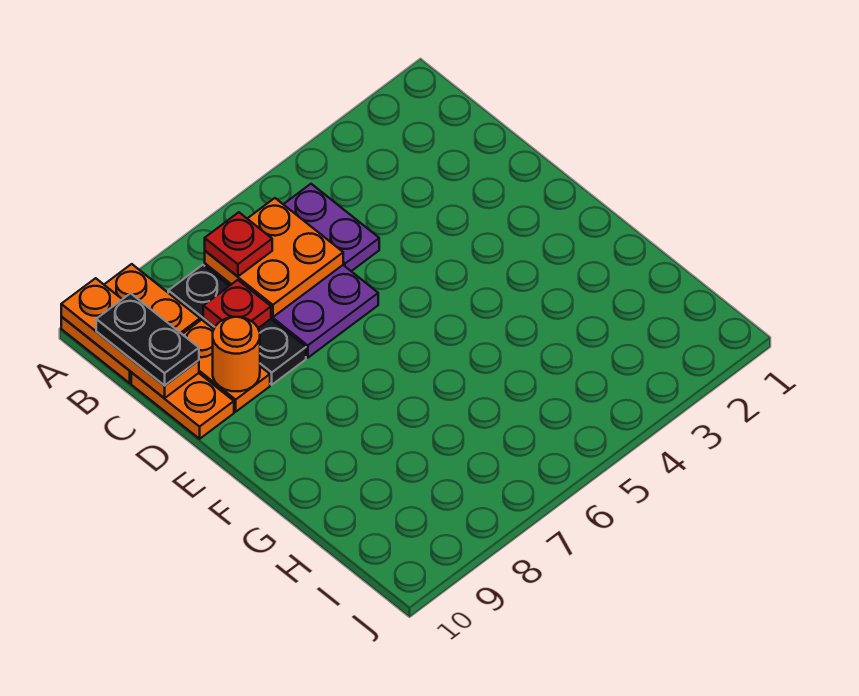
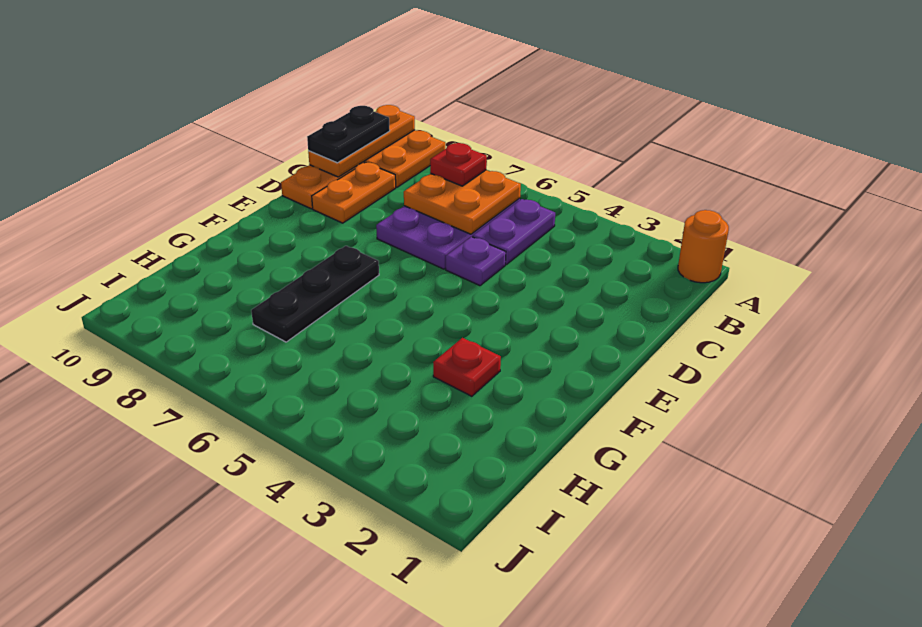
black plate B8:D8 level 1 -> black plate F7:H7 level 1
red plate C8 level 2 -> red plate G3 level 1
none -> purple plate D5 level 1
orange round brick D9 level 2 -> orange round brick A1 level 1

